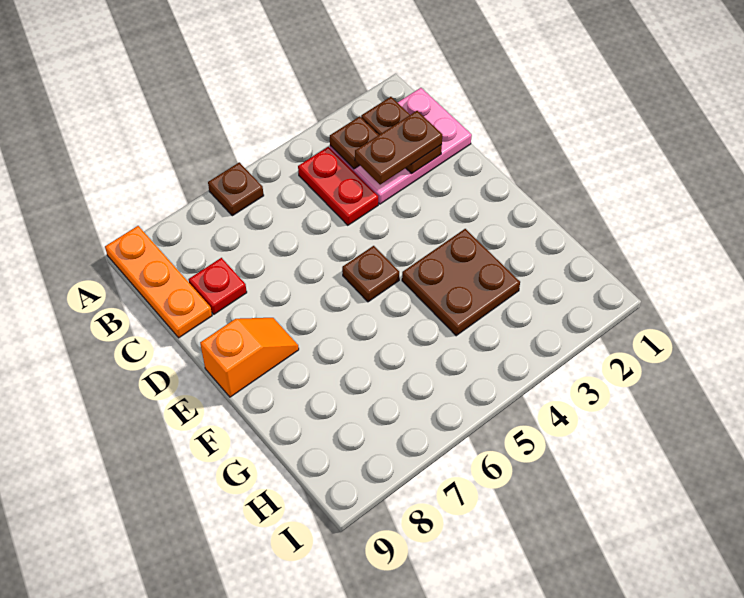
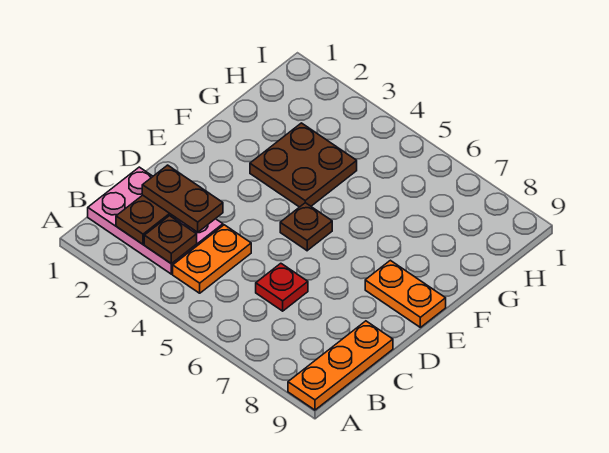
brown plate A6 level 1 -> none
red plate B4:C4 level 1 -> orange plate B4:C4 level 1
red plate C8 level 1 -> red plate C6 level 1
orange slope E8:E9 level 1 top 9 -> orange plate E8:E9 level 1

